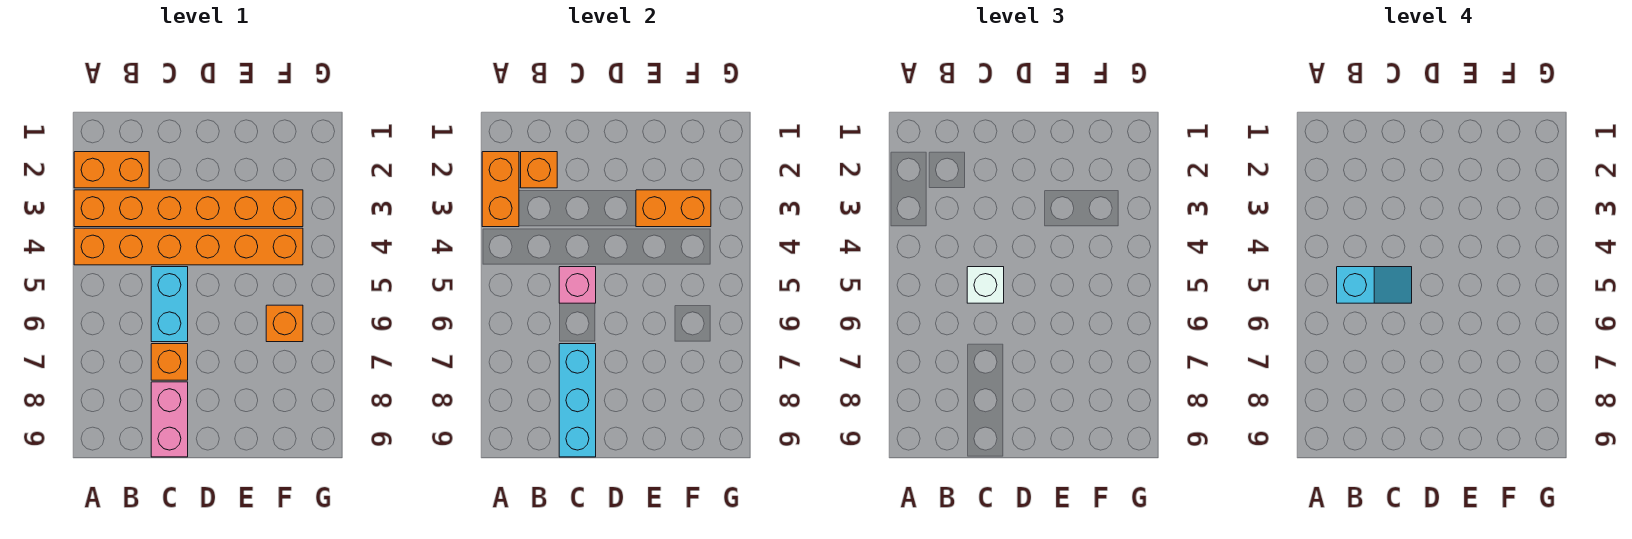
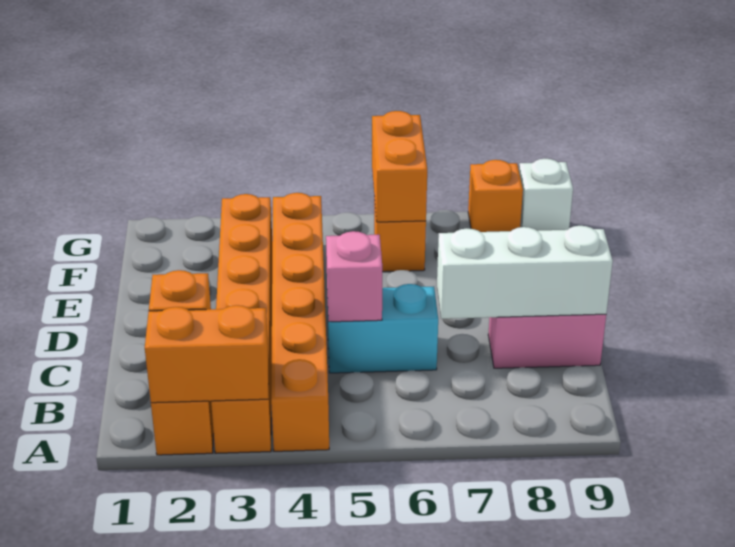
cyan slope B5:C5 level 4 top B -> none
white brick C5 level 3 -> white brick G9 level 1
orange brick C7 level 1 -> orange brick G8 level 1
cyan brick C7:C9 level 2 -> white brick C7:C9 level 2
orange brick E3:F3 level 2 -> orange brick F6:G6 level 2

